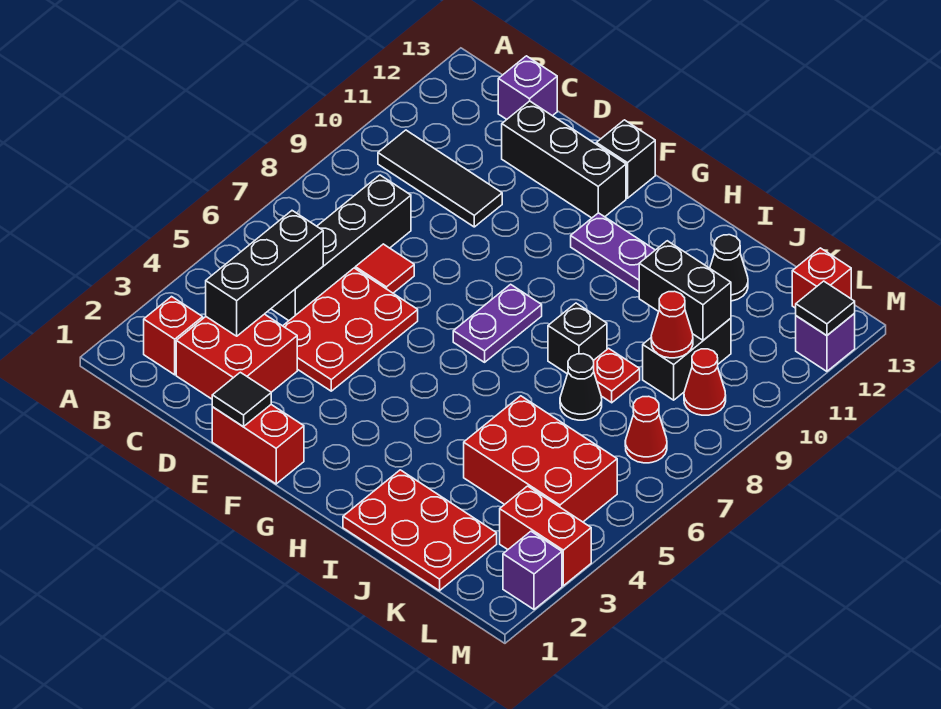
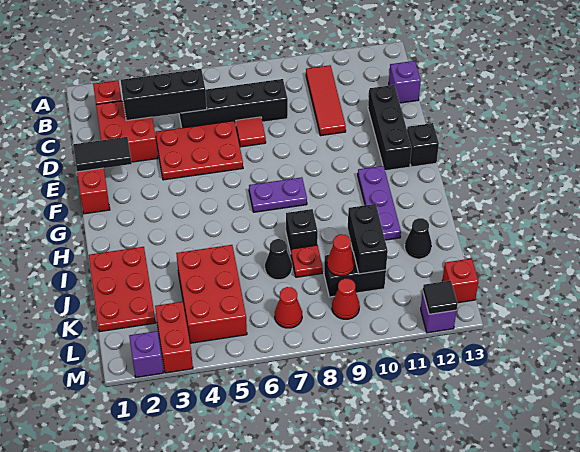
black tile B10:D10 level 1 -> red tile B10:D10 level 1
black tile E1 level 2 -> black tile E1:E2 level 2

